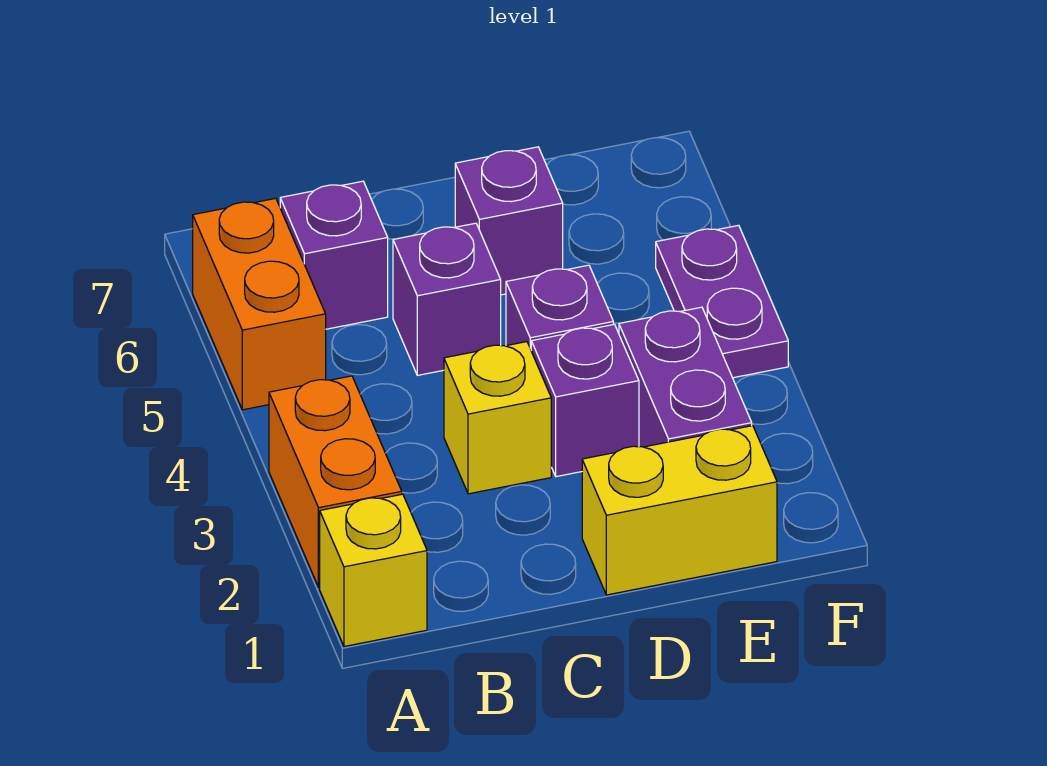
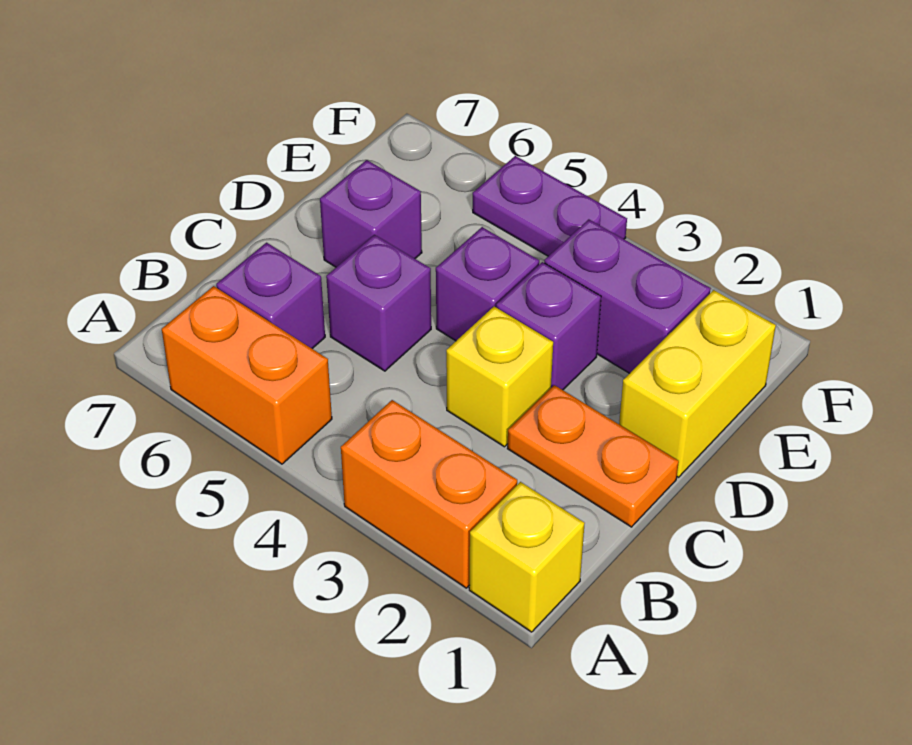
none -> orange plate C1:C2 level 1

